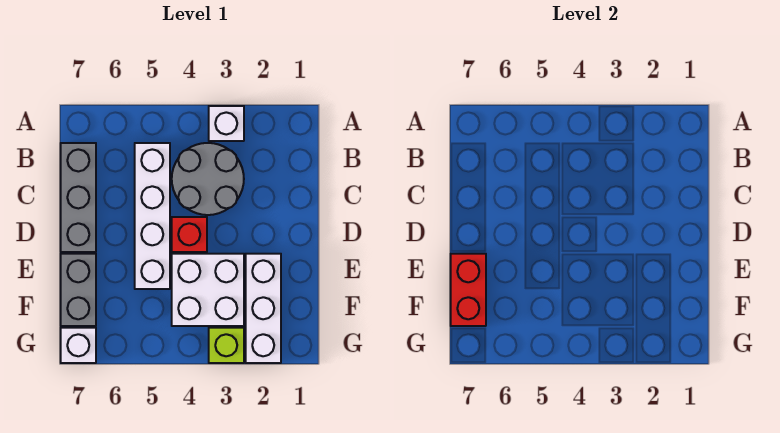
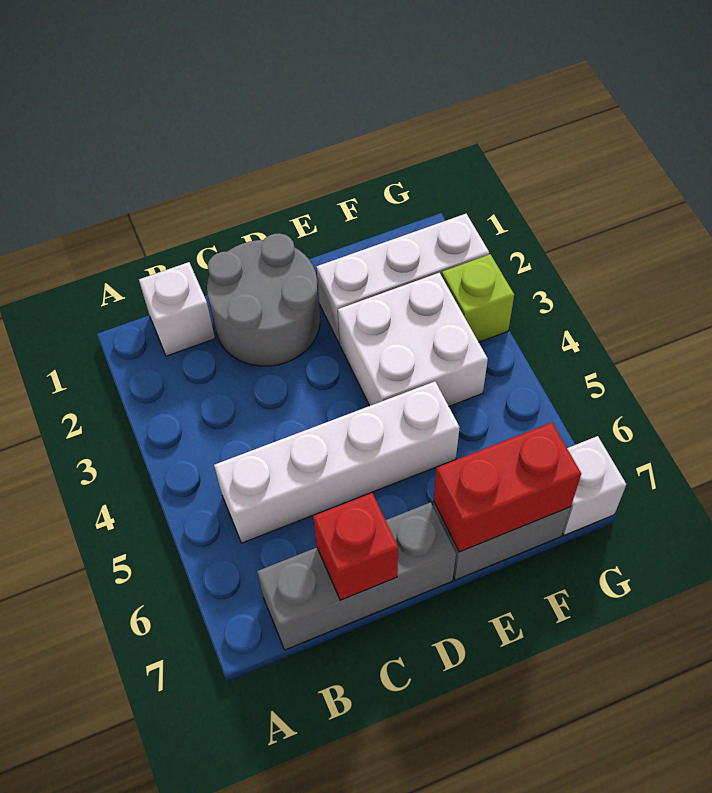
white brick A3 level 1 -> white brick B1 level 1
grey round brick B3:C4 level 1 -> grey round brick C1:D2 level 1
red brick D4 level 1 -> red brick C7 level 2

